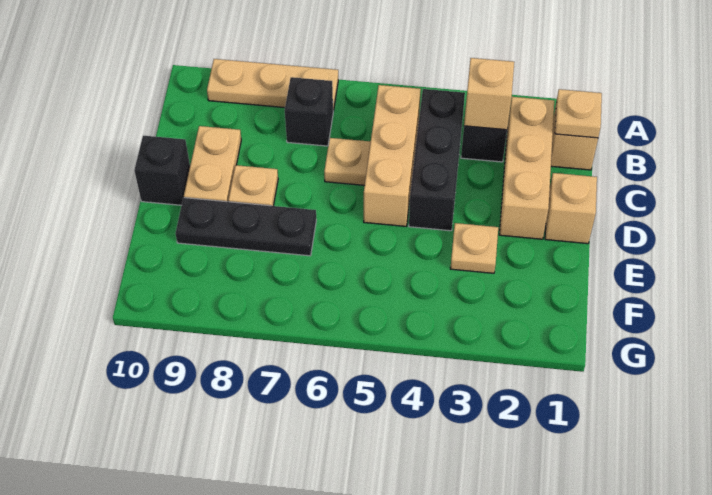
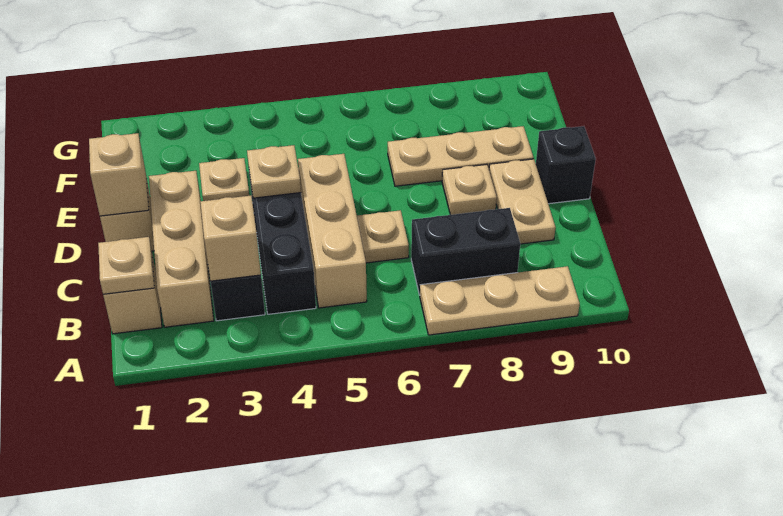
black brick B7 level 1 -> black brick B7:B8 level 1
none -> tan brick D1 level 2
none -> tan plate D4 level 2
black plate E7:E9 level 1 -> tan plate E7:E9 level 1

